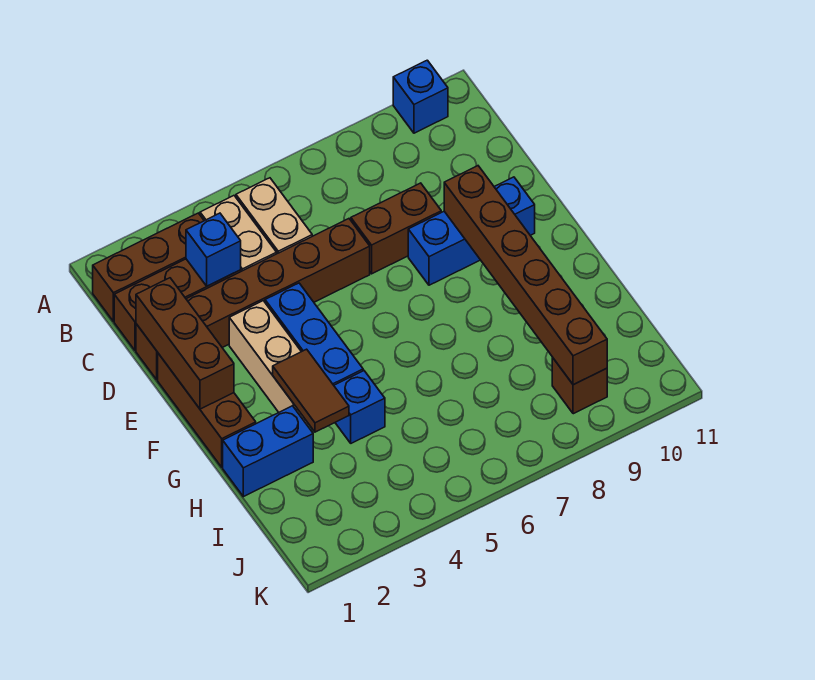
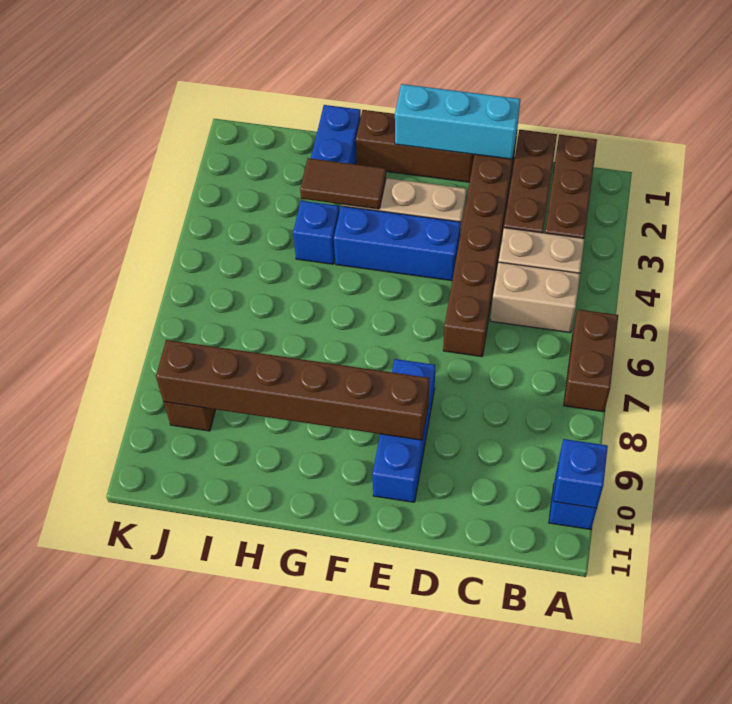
blue brick C3 level 2 -> blue brick A10 level 2
brown brick D1:F1 level 2 -> cyan brick D1:F1 level 2
brown brick D7:D8 level 1 -> brown brick A6:A7 level 1

